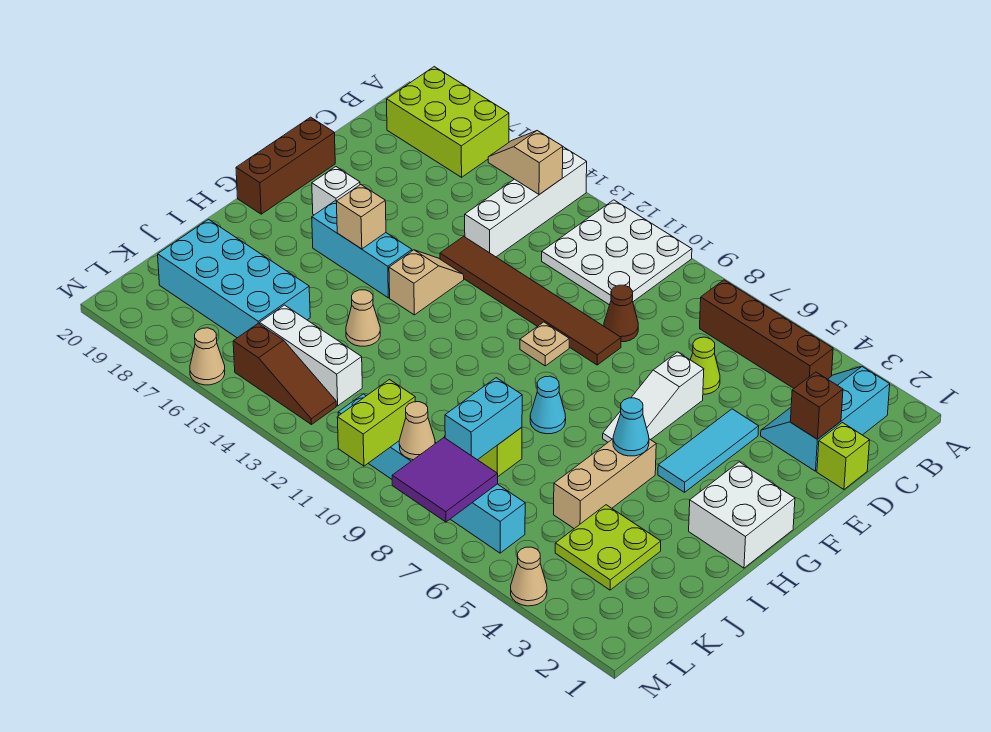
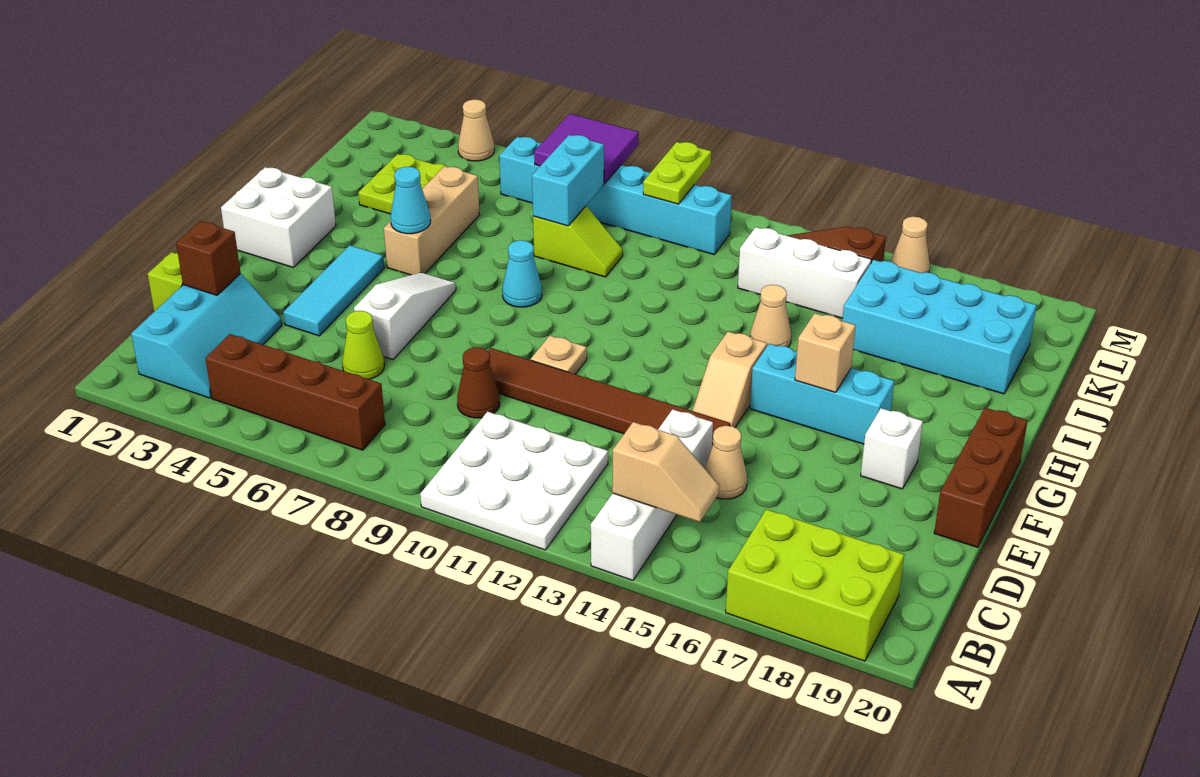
tan cone L9 level 2 -> tan cone D15 level 1
lime brick L10:M10 level 2 -> lime plate L10:M10 level 2

